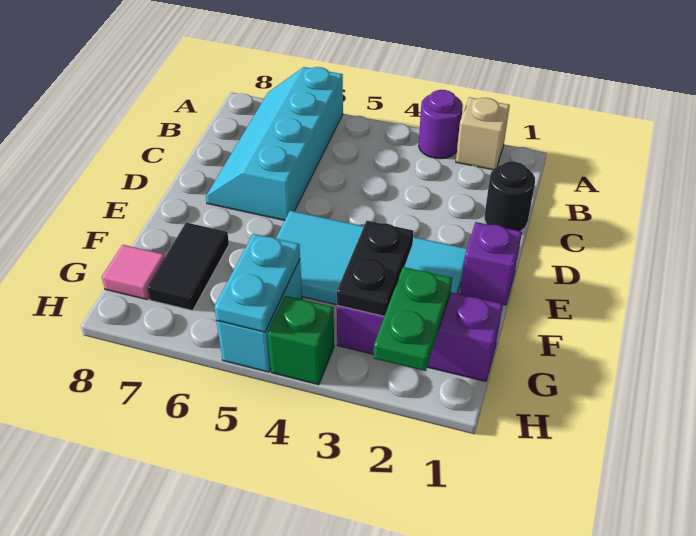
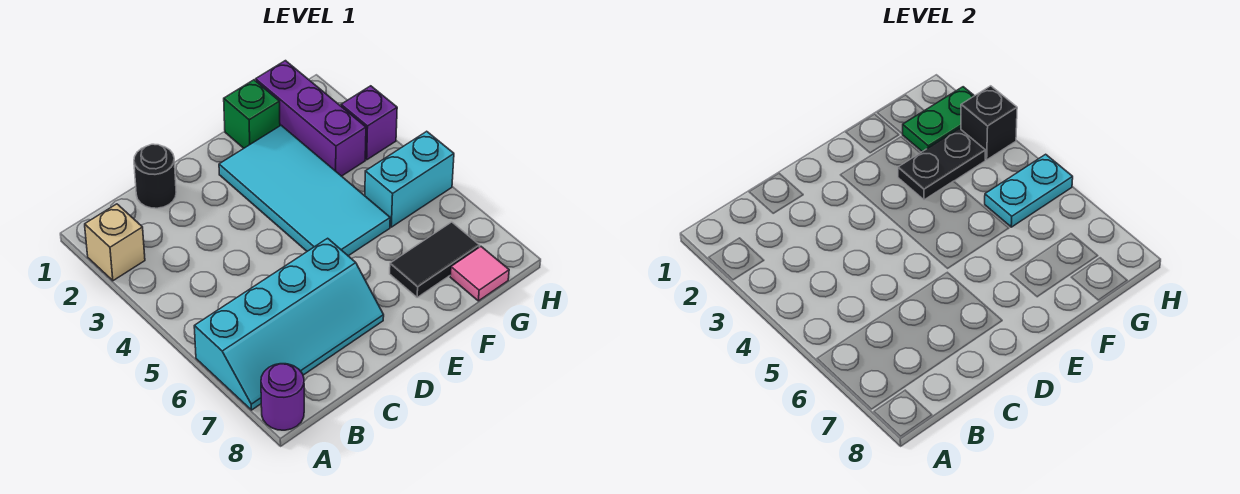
purple round brick A3 level 1 -> purple round brick A8 level 1
purple brick E1 level 1 -> purple brick H3 level 1
none -> black brick H3 level 2
green brick H4 level 1 -> green brick F1 level 1

